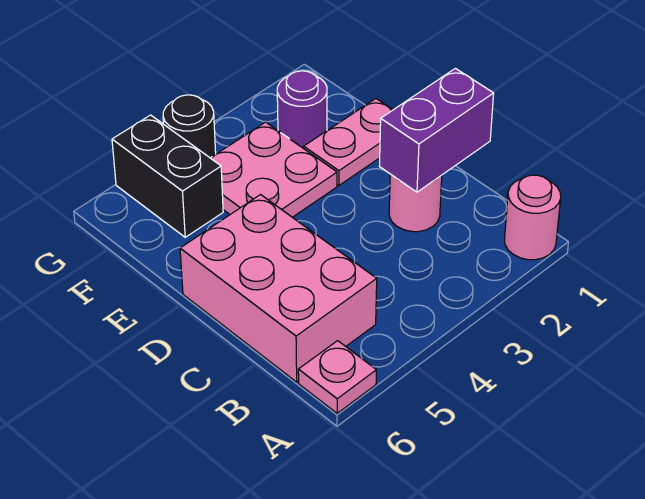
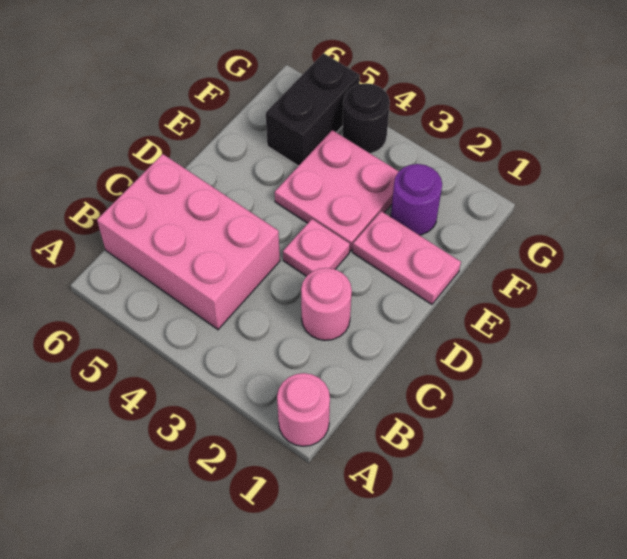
pink plate A6 level 1 -> pink plate D3 level 1
pink brick B5:D6 level 1 -> pink brick B4:C6 level 1
purple brick C1:C2 level 2 -> none

